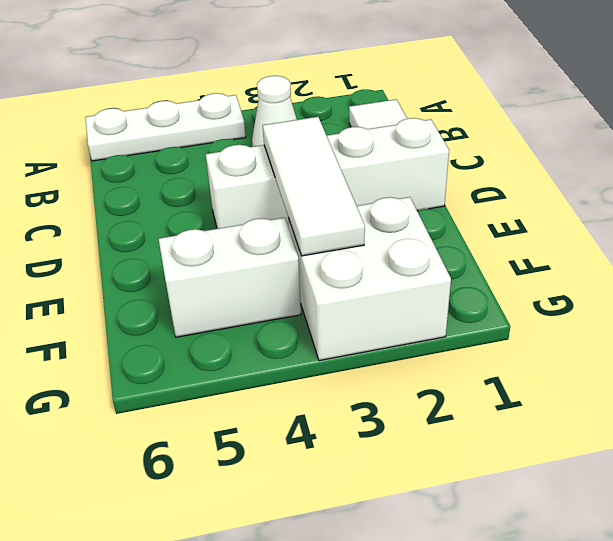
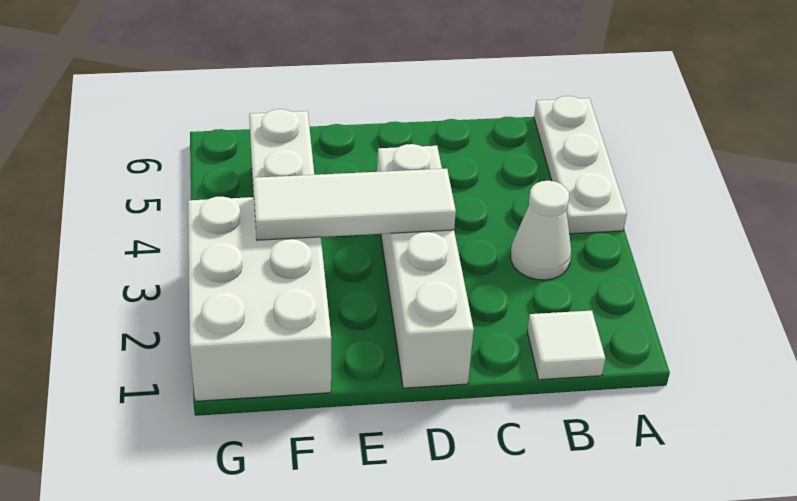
white brick F2:G3 level 1 -> white brick F1:G3 level 1

